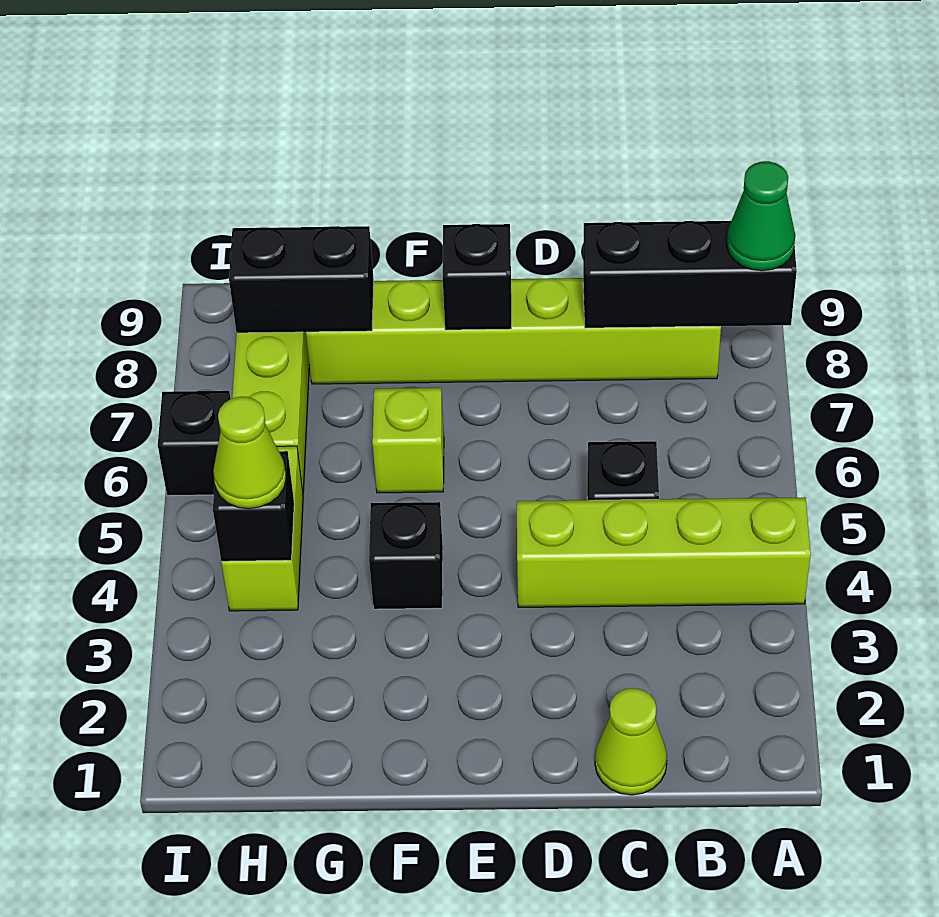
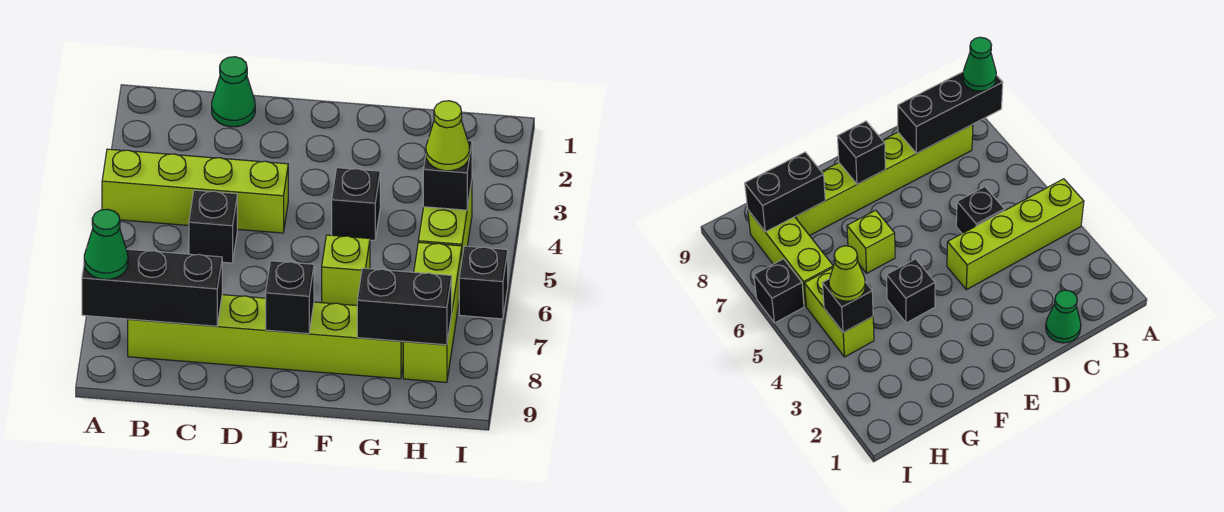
lime cone C1 level 1 -> green cone C1 level 1

